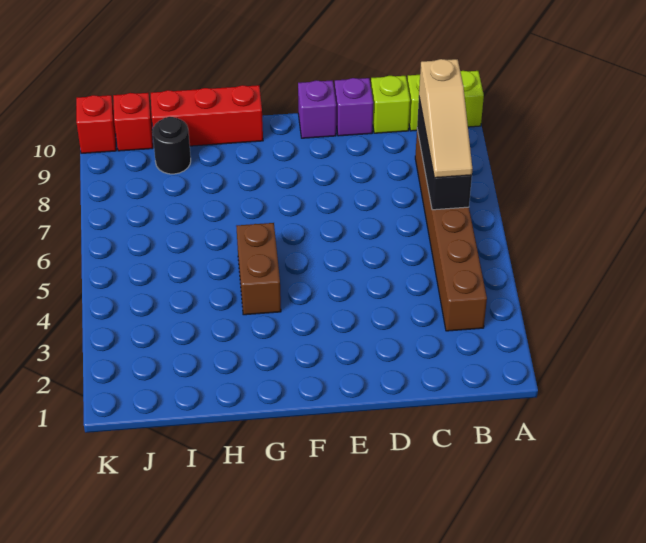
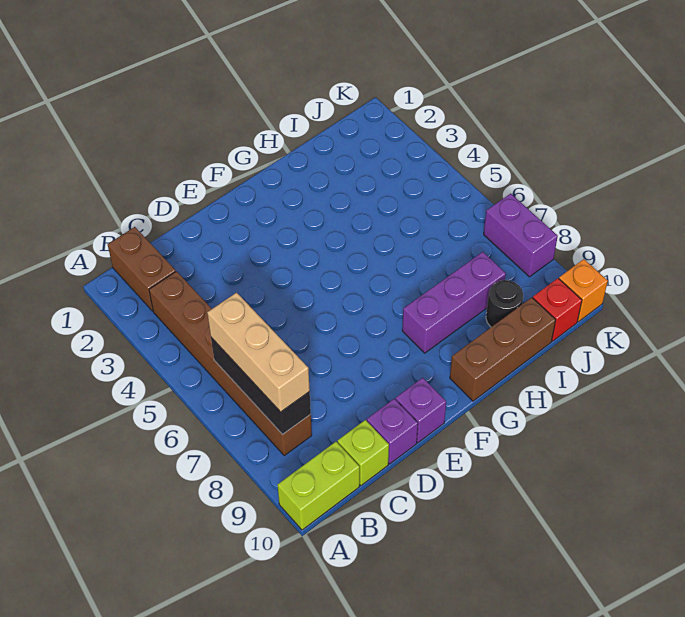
tan slope B6:B8 level 3 top 8 -> tan brick B6:B8 level 3
brown brick G4:G5 level 1 -> brown brick B1:B2 level 1
none -> purple brick G8:I8 level 1
red brick G10:I10 level 1 -> brown brick G10:I10 level 1
none -> purple brick K7:K8 level 1
red brick K10 level 1 -> orange brick K10 level 1

